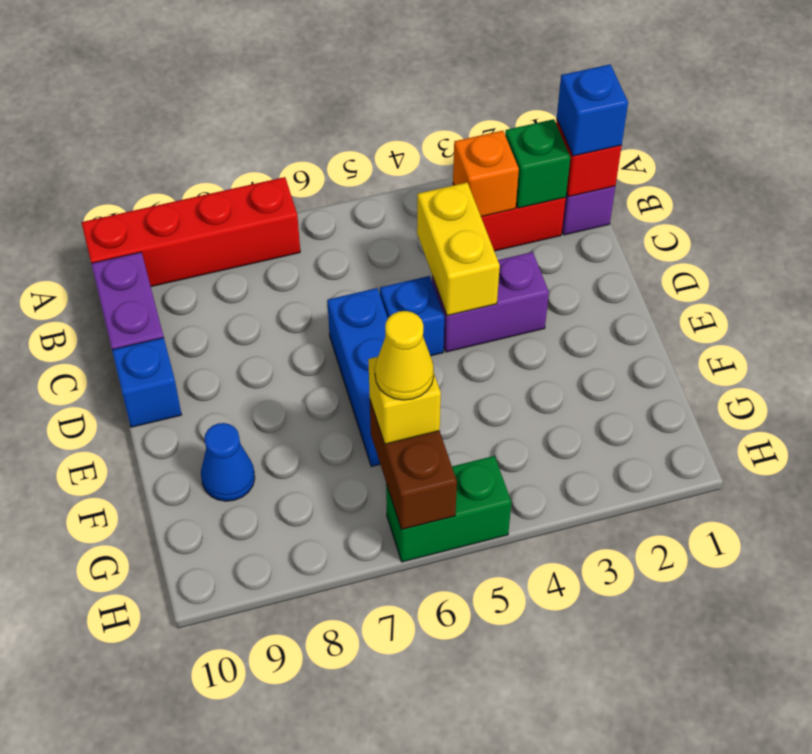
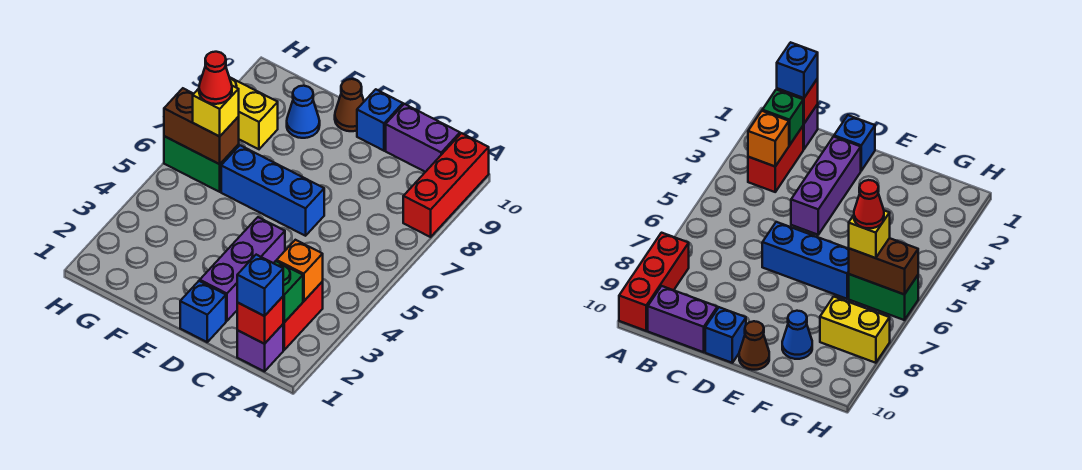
red brick A7:A10 level 1 -> red brick A8:A10 level 1
yellow brick C4:D4 level 2 -> yellow brick G8:H8 level 1
purple brick D3:D4 level 1 -> purple brick D2:D4 level 1
blue brick D5 level 1 -> blue brick D1 level 1
none -> brown cone E10 level 1
yellow cone G6 level 4 -> red cone G6 level 4
green brick H5:H6 level 1 -> green brick G6:H6 level 1

